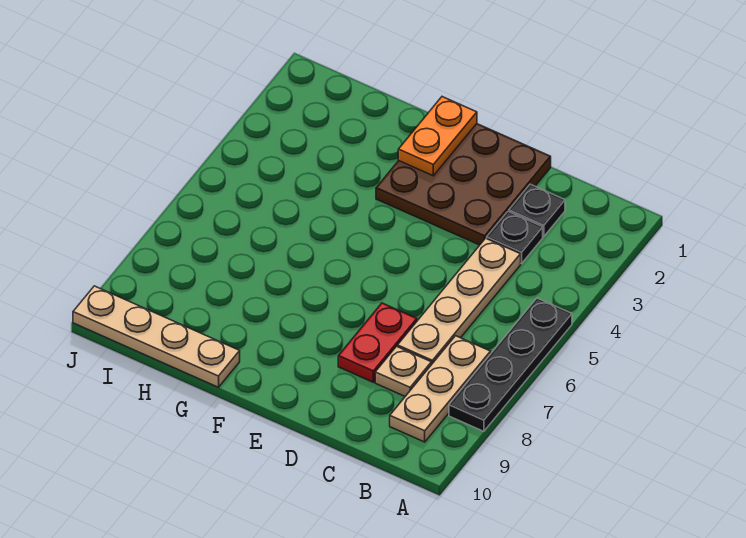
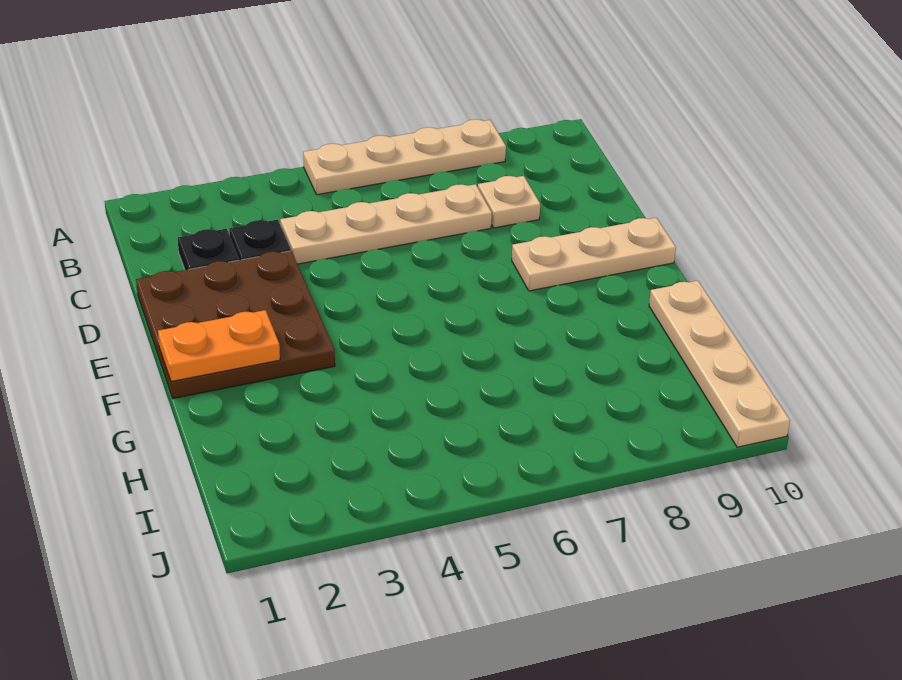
black plate A5:A8 level 1 -> tan plate A5:A8 level 1
tan plate B7:B9 level 1 -> tan plate E8:E10 level 1
red plate D7:D8 level 1 -> none

